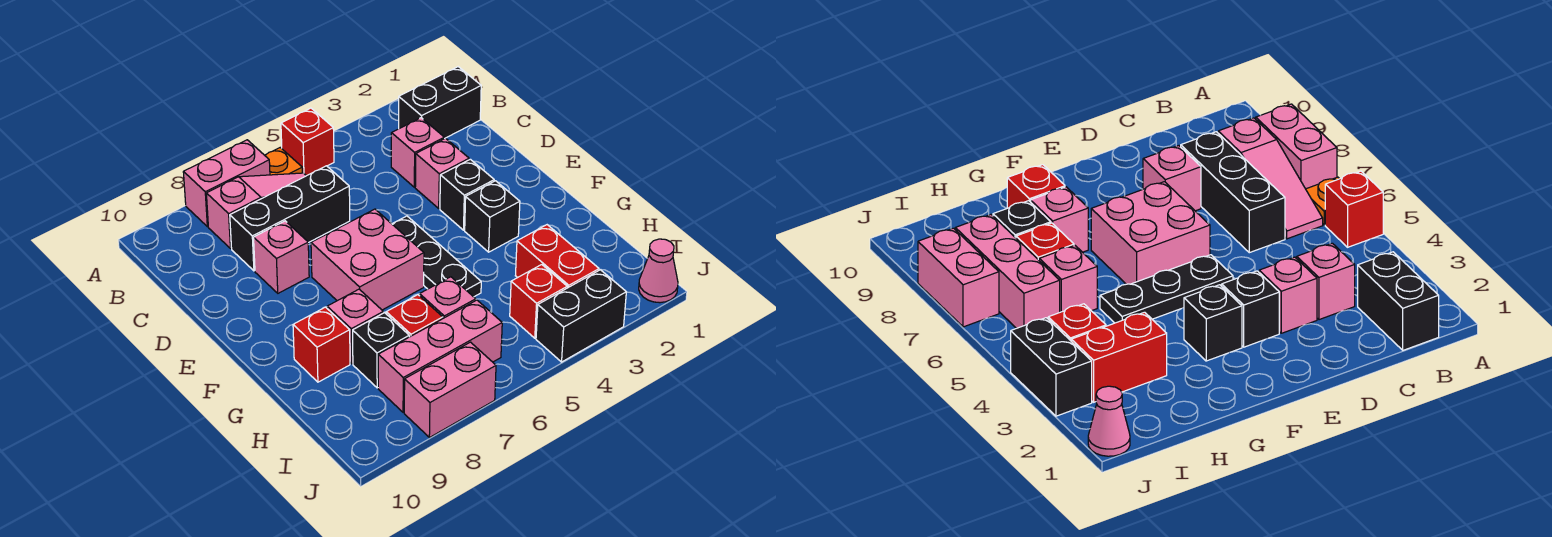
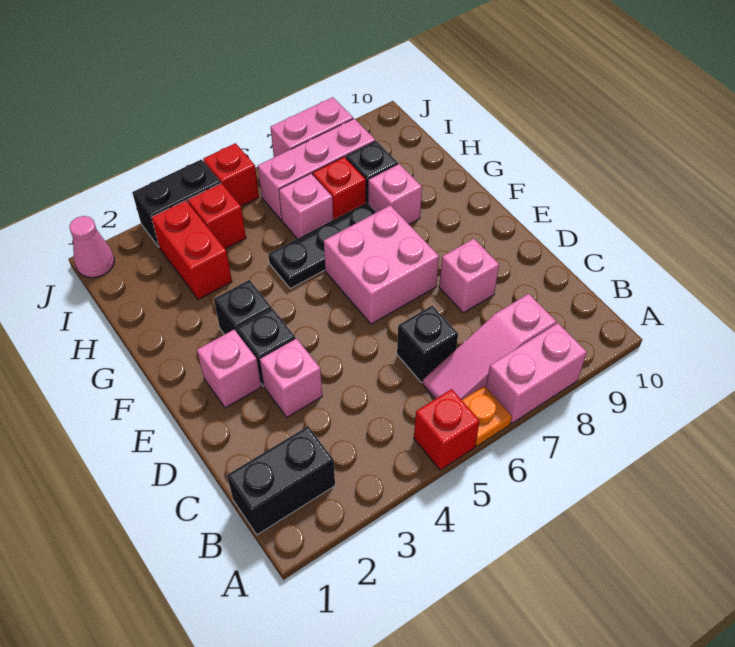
pink brick C3 level 1 -> pink brick E2 level 1
black brick C6:C8 level 1 -> black brick C6 level 1
black plate E5:G5 level 1 -> black plate G5:G7 level 1
red brick G9 level 1 -> red brick J5 level 1

